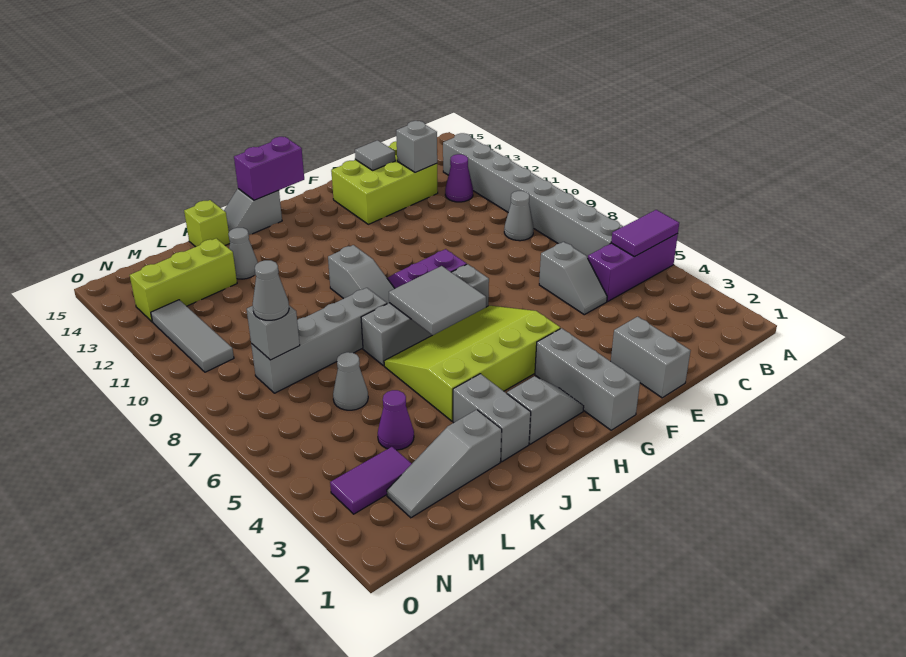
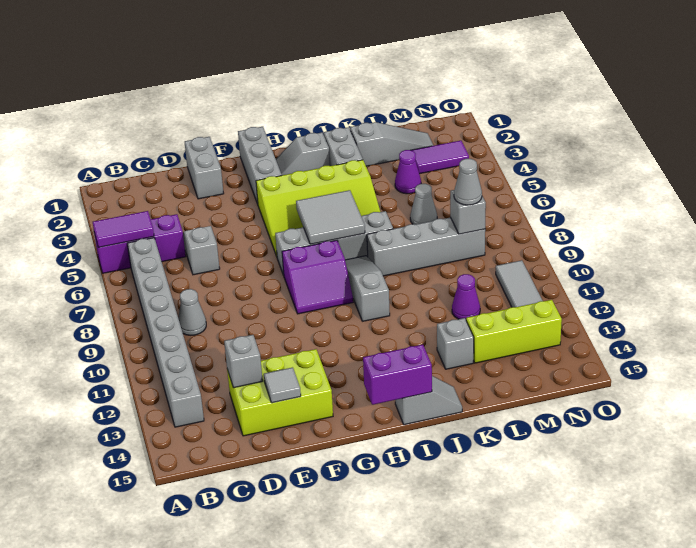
purple cone C12 level 1 -> purple cone L11 level 1
grey cone K13 level 1 -> grey brick K13 level 1
lime brick K15 level 1 -> none

